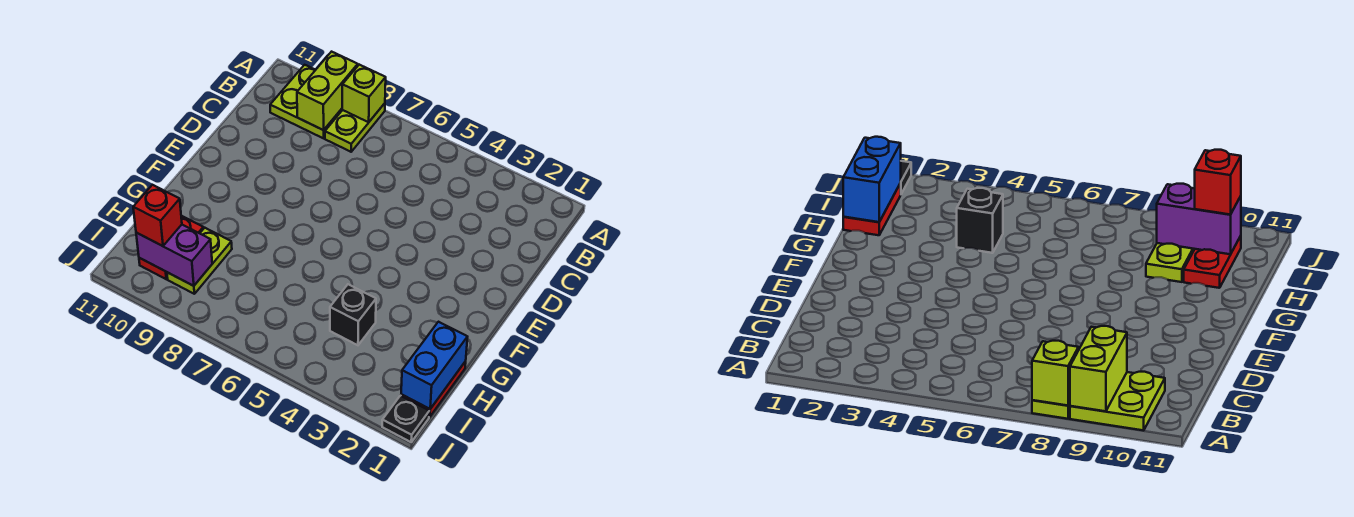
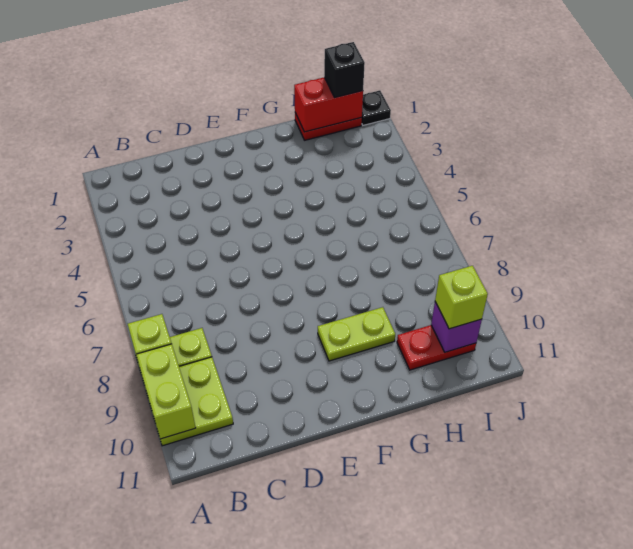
lime brick A9:B9 level 2 -> lime brick A9:A10 level 2
blue brick H1:I1 level 2 -> red brick H1:I1 level 2
black brick H4 level 1 -> black brick I1 level 3
lime plate H9:I9 level 1 -> lime plate F9:G9 level 1
purple brick I9:I10 level 2 -> purple brick I10 level 2
red brick I10 level 3 -> lime brick I10 level 3

